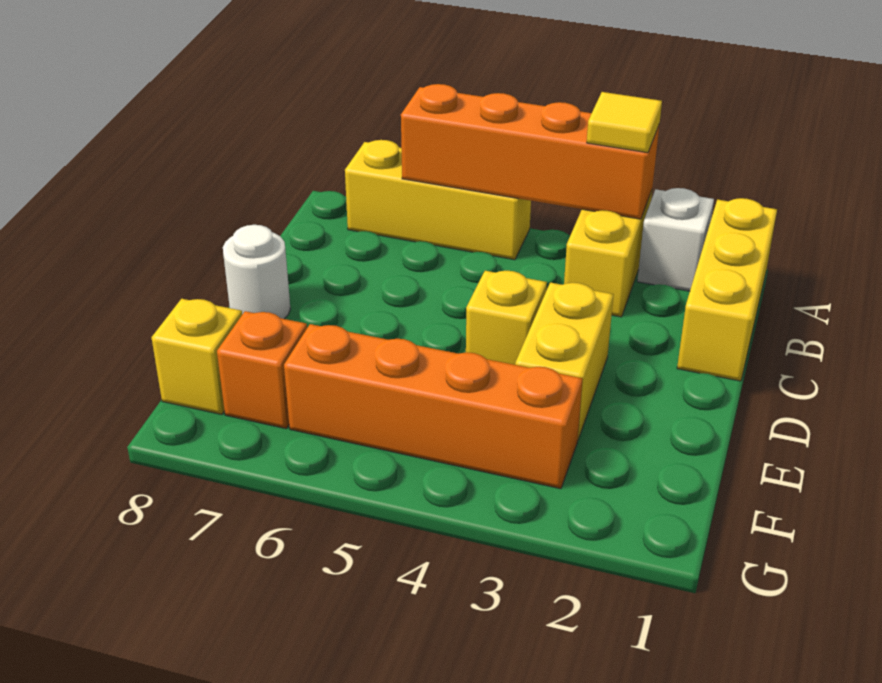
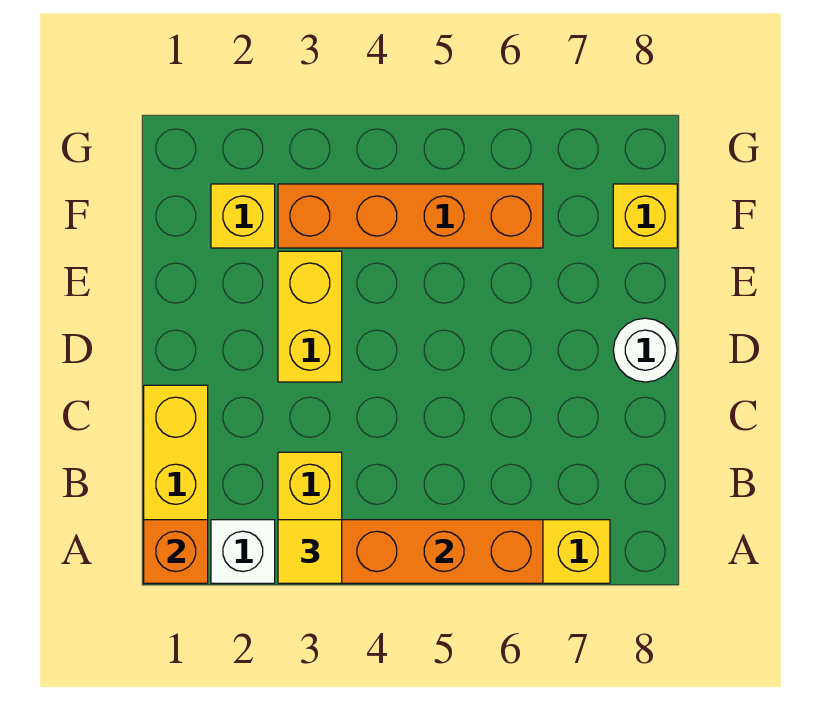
yellow brick D4 level 1 -> yellow brick F2 level 1
orange brick F7 level 1 -> orange brick A1 level 2

